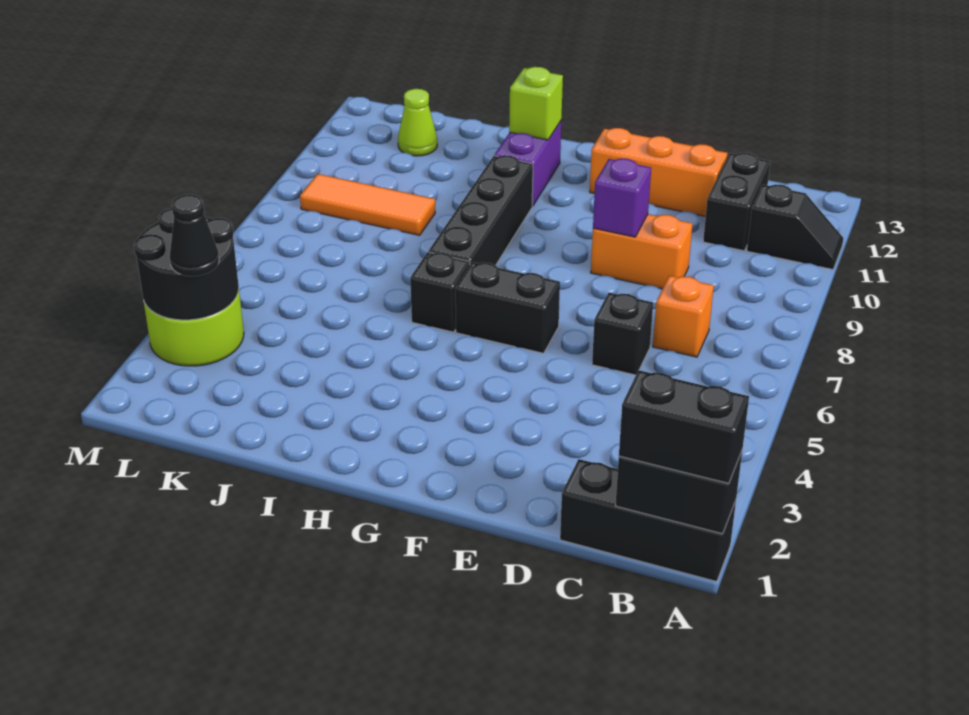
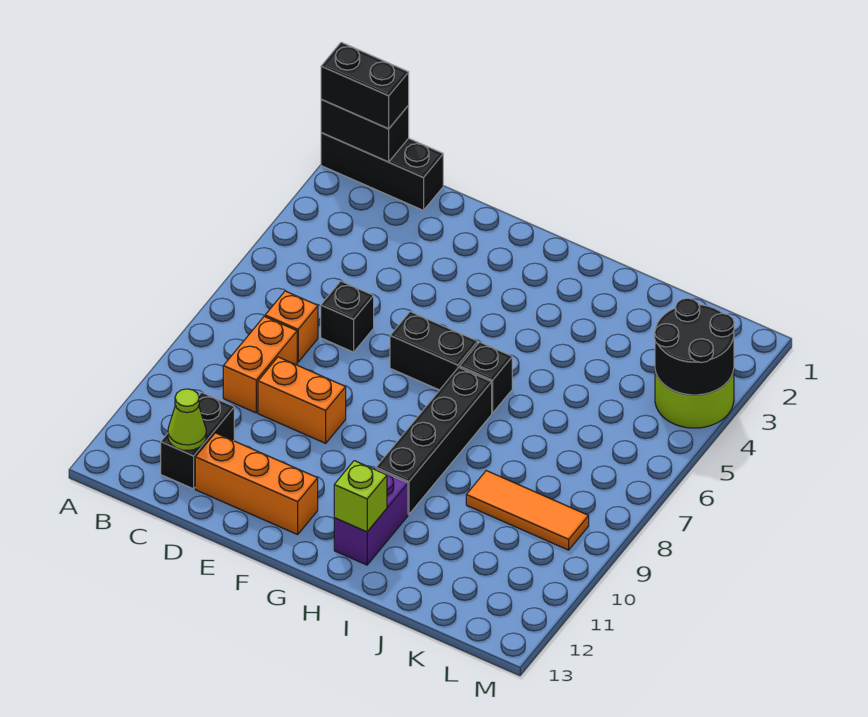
black slope A11:B11 level 1 top B -> none
none -> orange brick C8:C9 level 1
purple brick E9 level 2 -> none
lime cone K12 level 1 -> lime cone C12 level 2
black cone L3 level 3 -> none

